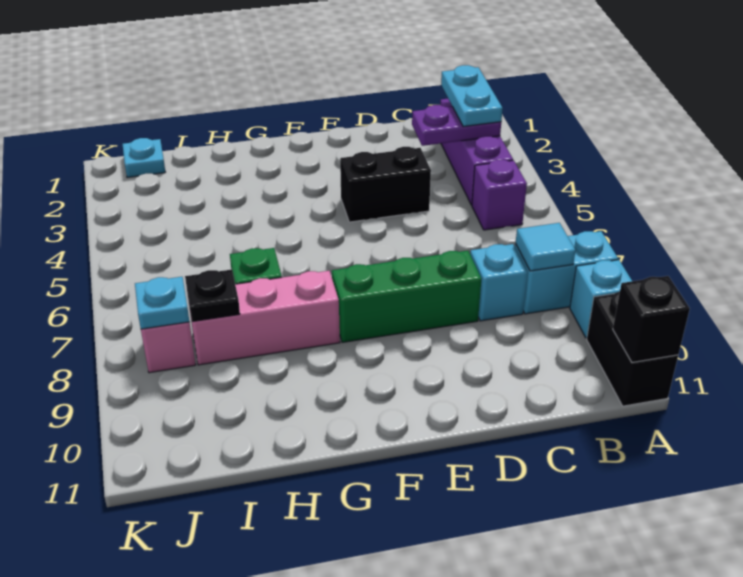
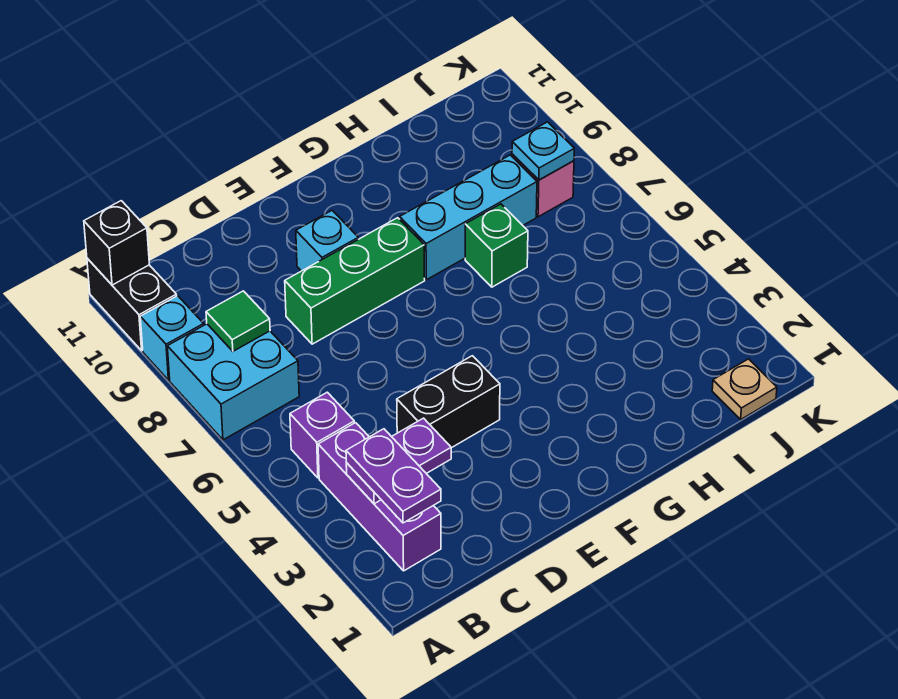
cyan brick A8:B8 level 1 -> cyan brick A7:B8 level 1
cyan plate B2:B3 level 3 -> purple plate B2:B3 level 3
cyan tile B8 level 2 -> green tile B8 level 2
cyan brick C8 level 1 -> cyan brick E9 level 1
pink brick G8:I8 level 1 -> cyan brick G8:I8 level 1
black plate I8 level 2 -> none
cyan plate J1 level 1 -> tan plate J1 level 1

